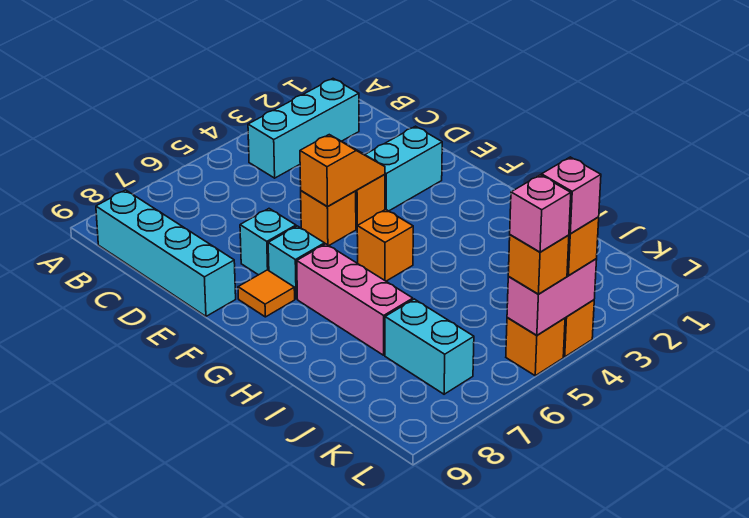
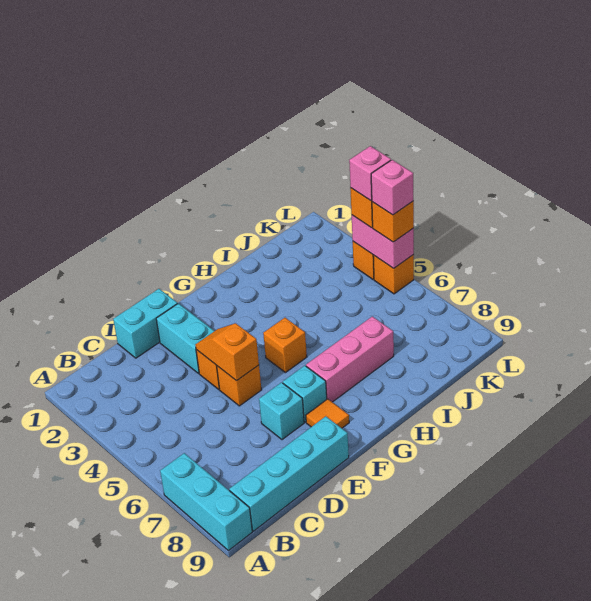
cyan brick B2:B4 level 1 -> cyan brick A7:A9 level 1
cyan brick J7:K7 level 1 -> cyan brick D1:E1 level 1

